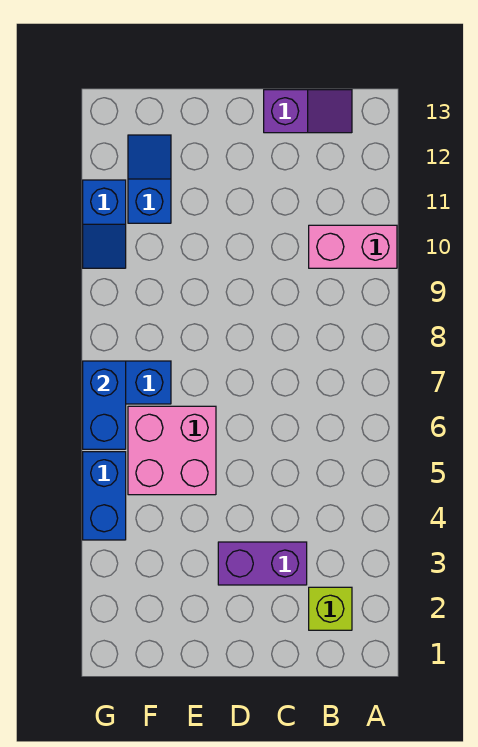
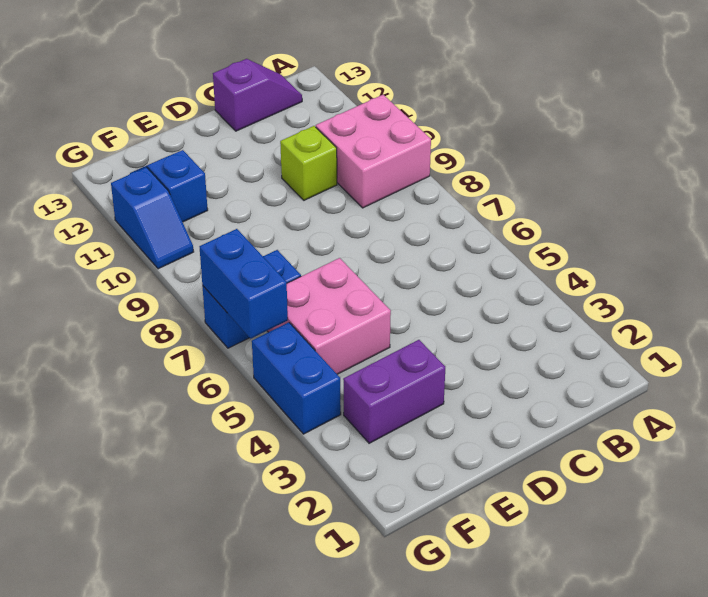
pink brick A10:B10 level 1 -> pink brick A9:B10 level 1
lime brick B2 level 1 -> lime brick C10 level 1
purple brick C3:D3 level 1 -> purple brick E3:F3 level 1

